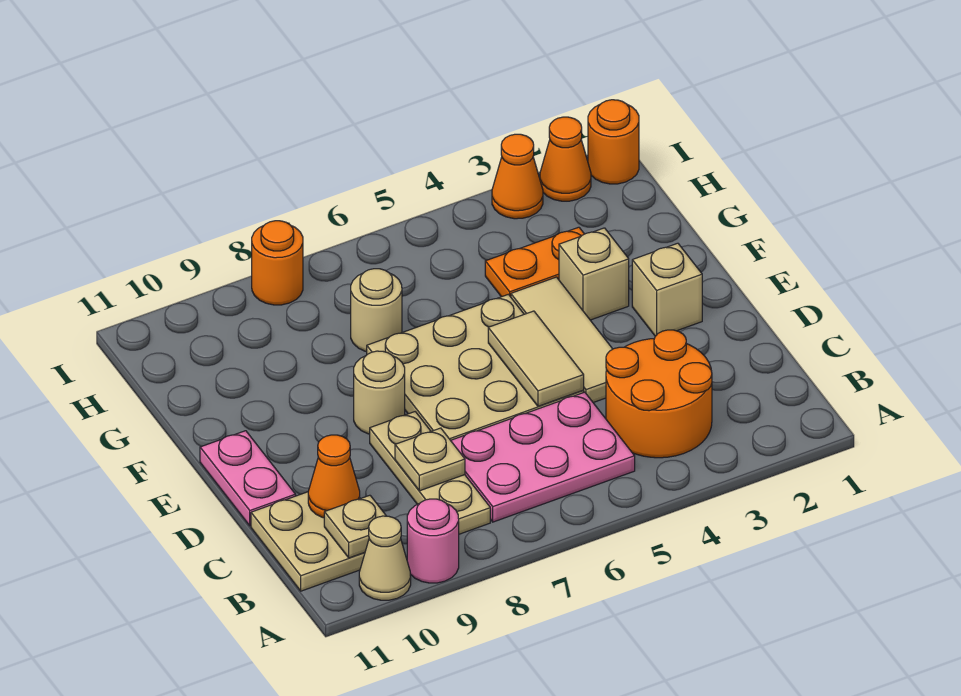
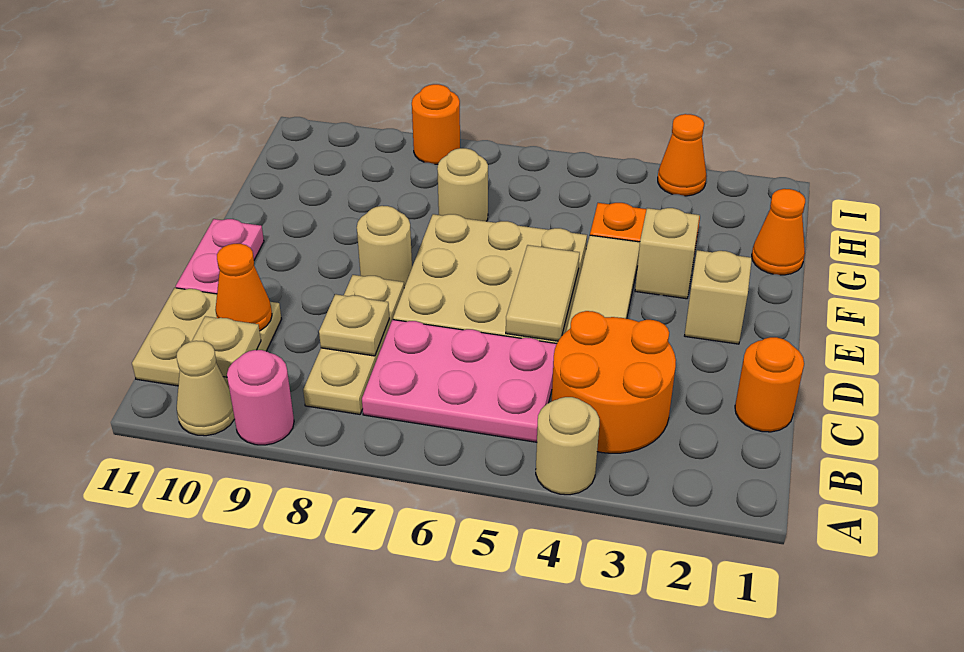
none -> tan round brick A4 level 1
orange round brick I1 level 1 -> orange round brick C1 level 1
orange cone I2 level 1 -> orange cone G1 level 1

